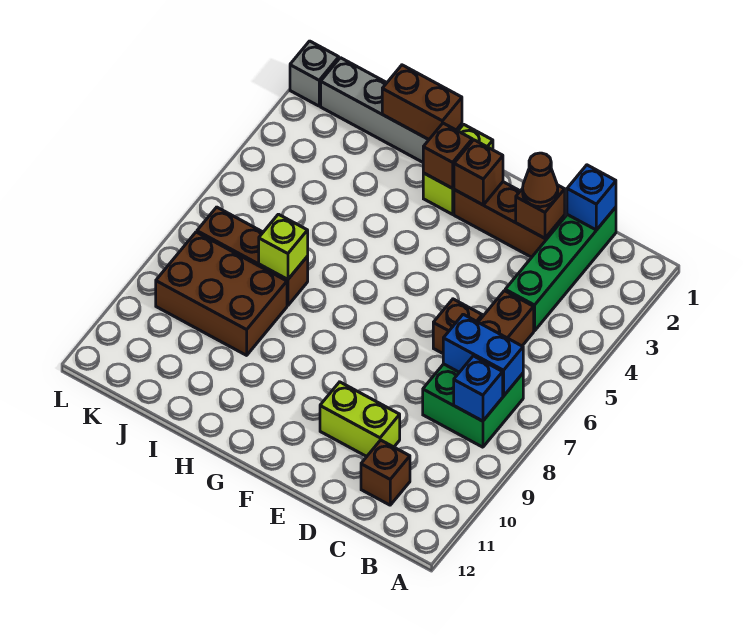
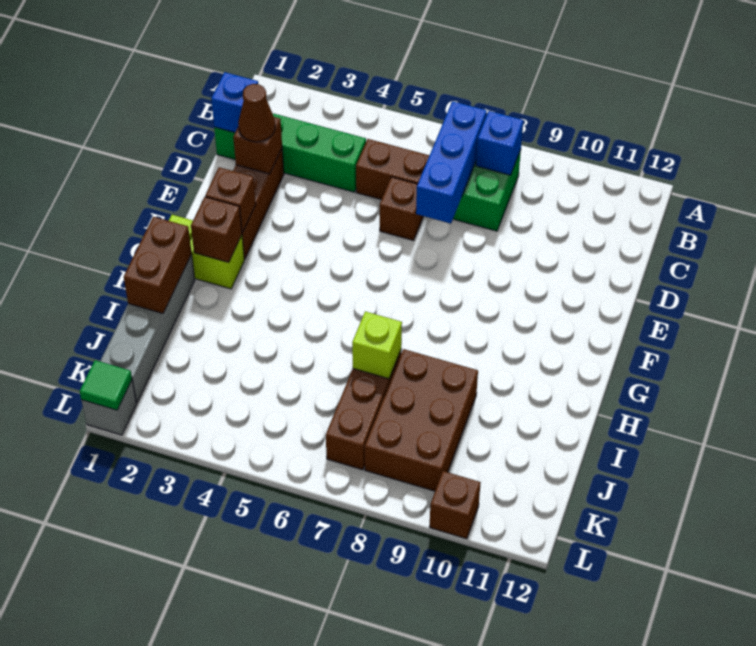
blue brick B7:C7 level 2 -> blue brick B7:D7 level 2
brown brick C11 level 1 -> brown brick L10 level 1
lime brick D10:E10 level 1 -> none
none -> green tile L1 level 2

